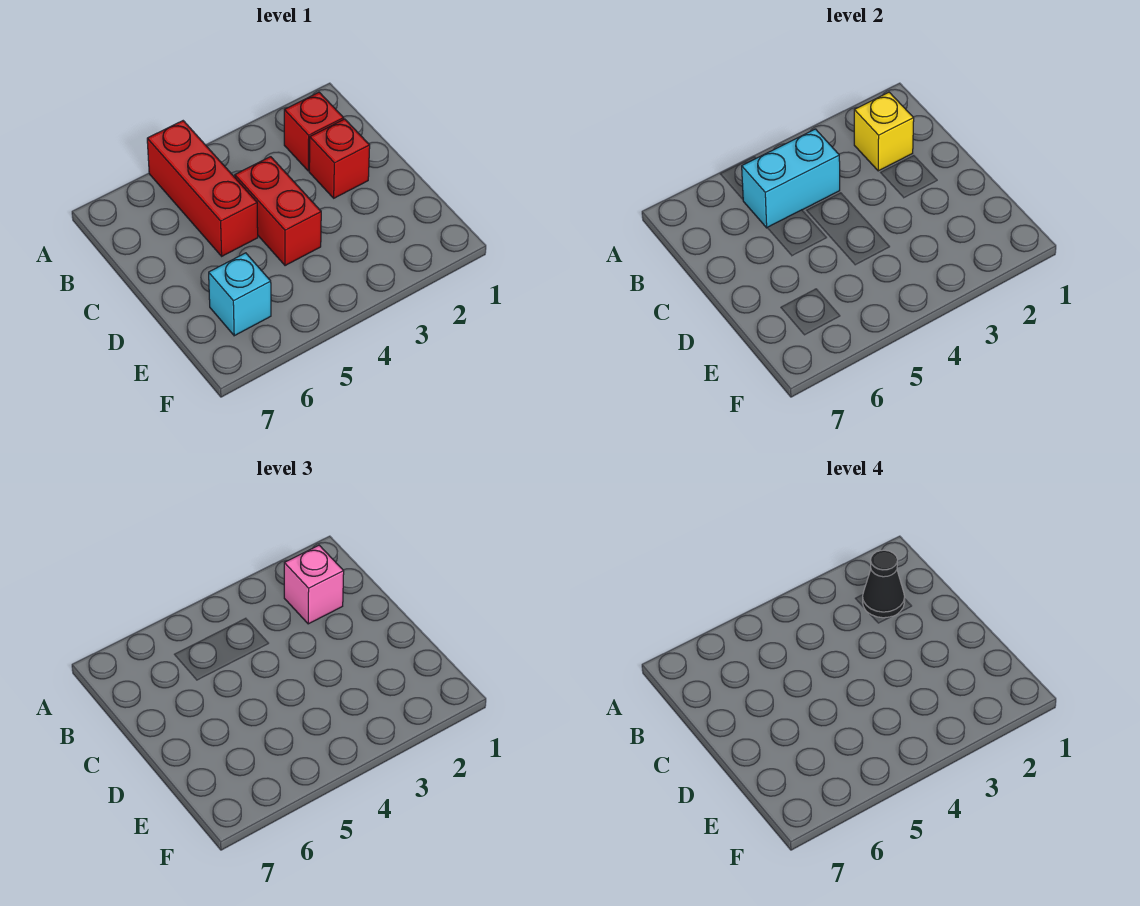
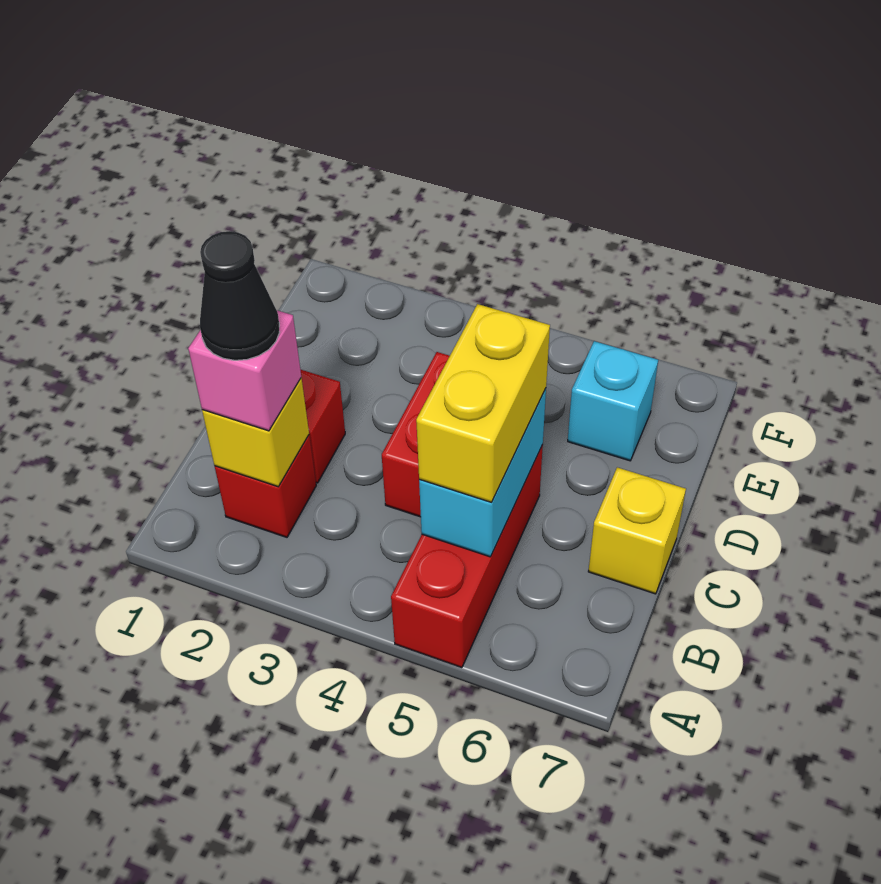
cyan brick B4:B5 level 2 -> cyan brick B5:C5 level 2
none -> yellow brick B5:C5 level 3
none -> yellow brick C7 level 1

